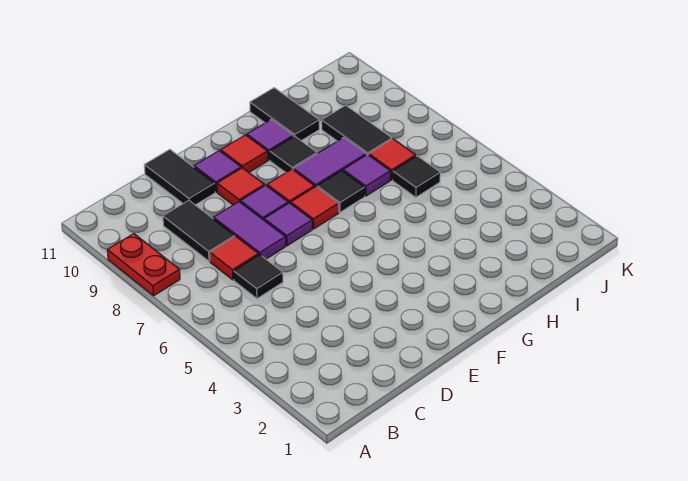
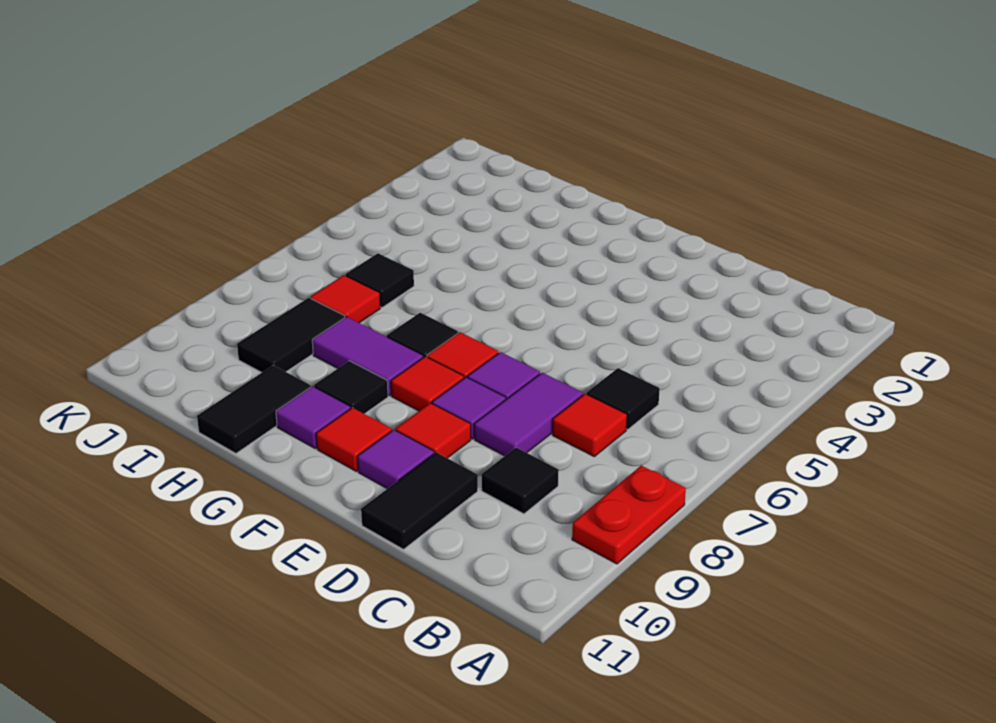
black tile C8:C9 level 1 -> black tile C9 level 1
purple tile H7 level 1 -> none

